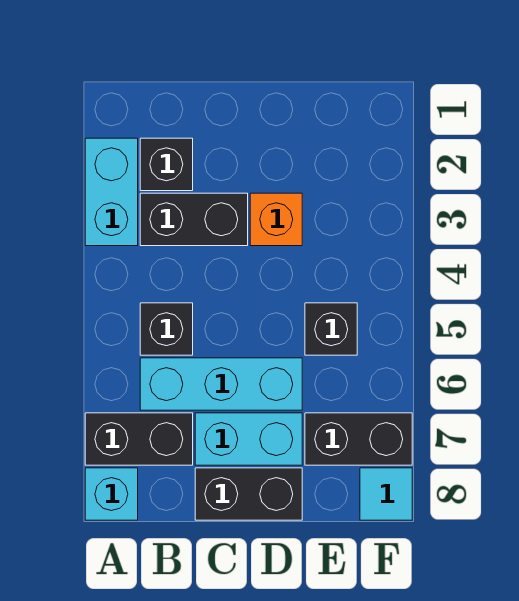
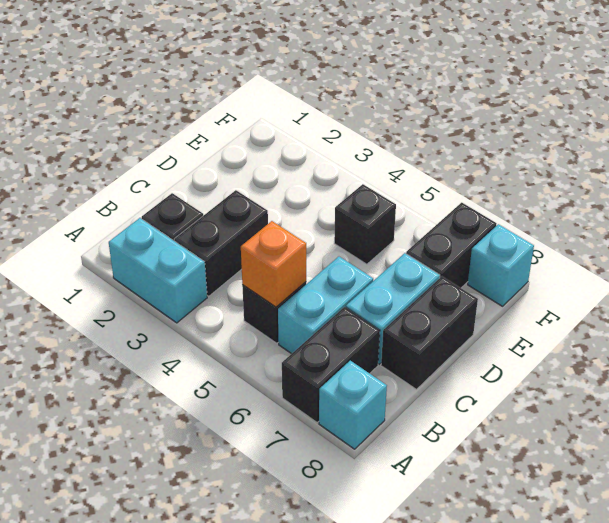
cyan brick B6:D6 level 1 -> cyan brick B6:C6 level 1
orange brick D3 level 1 -> orange brick B5 level 2
cyan tile F8 level 1 -> cyan brick F8 level 1

